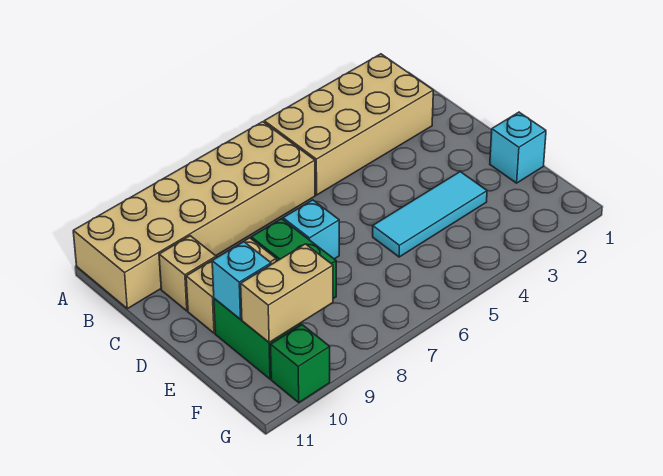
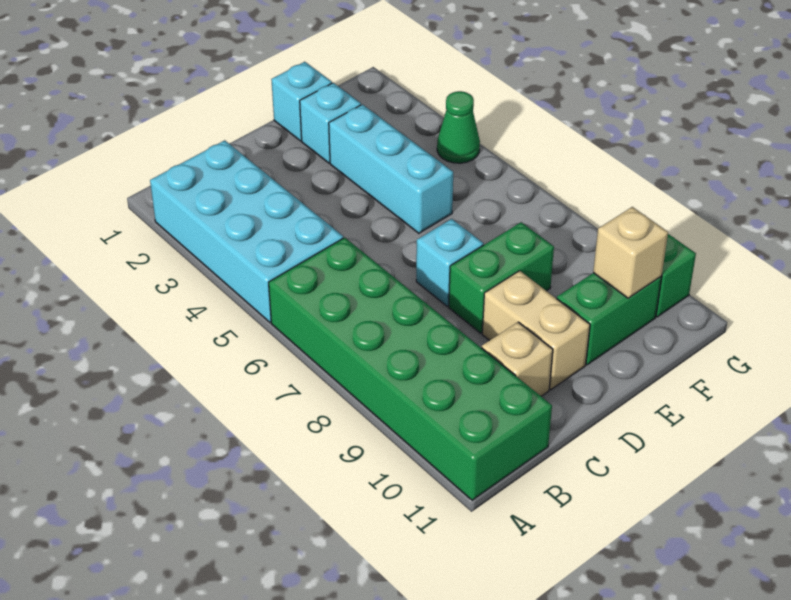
tan brick A2:B5 level 1 -> cyan brick A2:B5 level 1
tan brick A6:B11 level 1 -> green brick A6:B11 level 1
cyan tile E3:E5 level 1 -> cyan brick E3:E5 level 1
cyan brick E10 level 2 -> cyan brick E2 level 1
tan brick F9:F10 level 2 -> tan brick F10 level 2
none -> green cone G4 level 1

